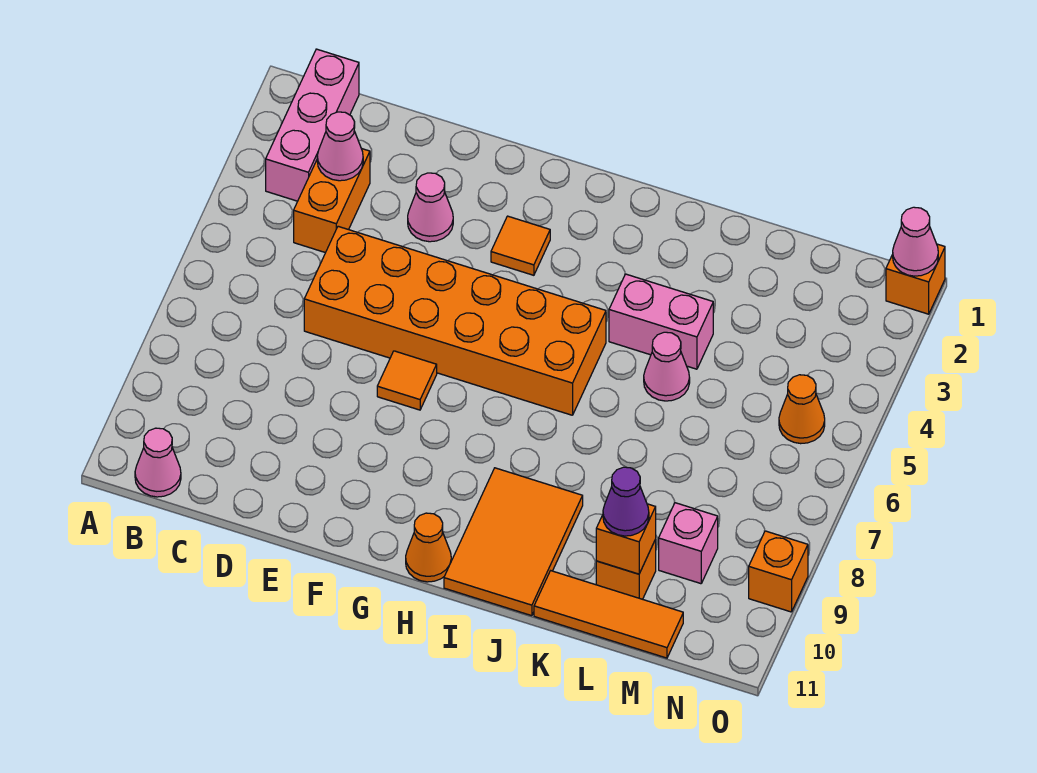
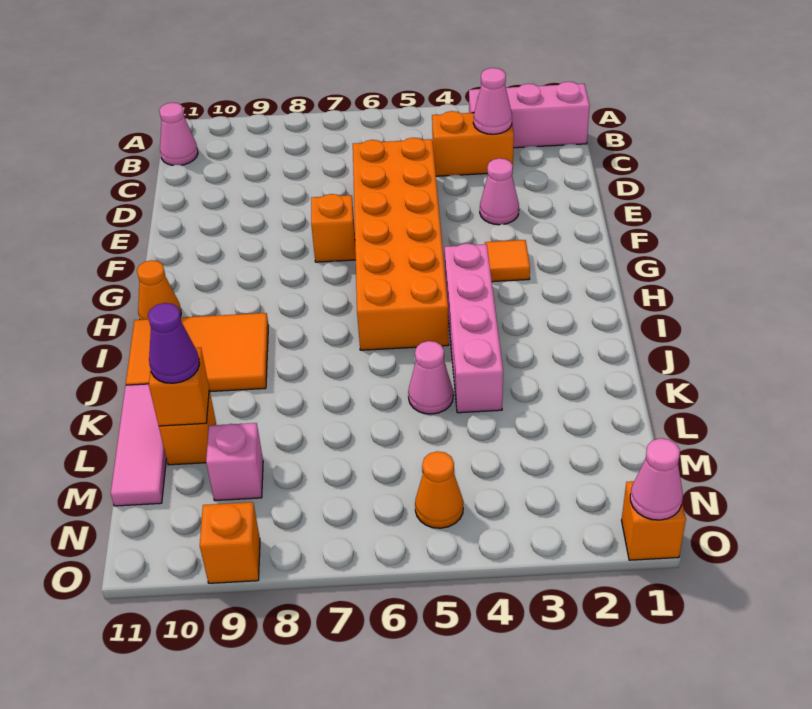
orange tile F7 level 1 -> orange brick F7 level 1
pink brick J4:K4 level 1 -> pink brick H4:K4 level 1
orange tile K11:M11 level 1 -> pink tile K11:M11 level 1

